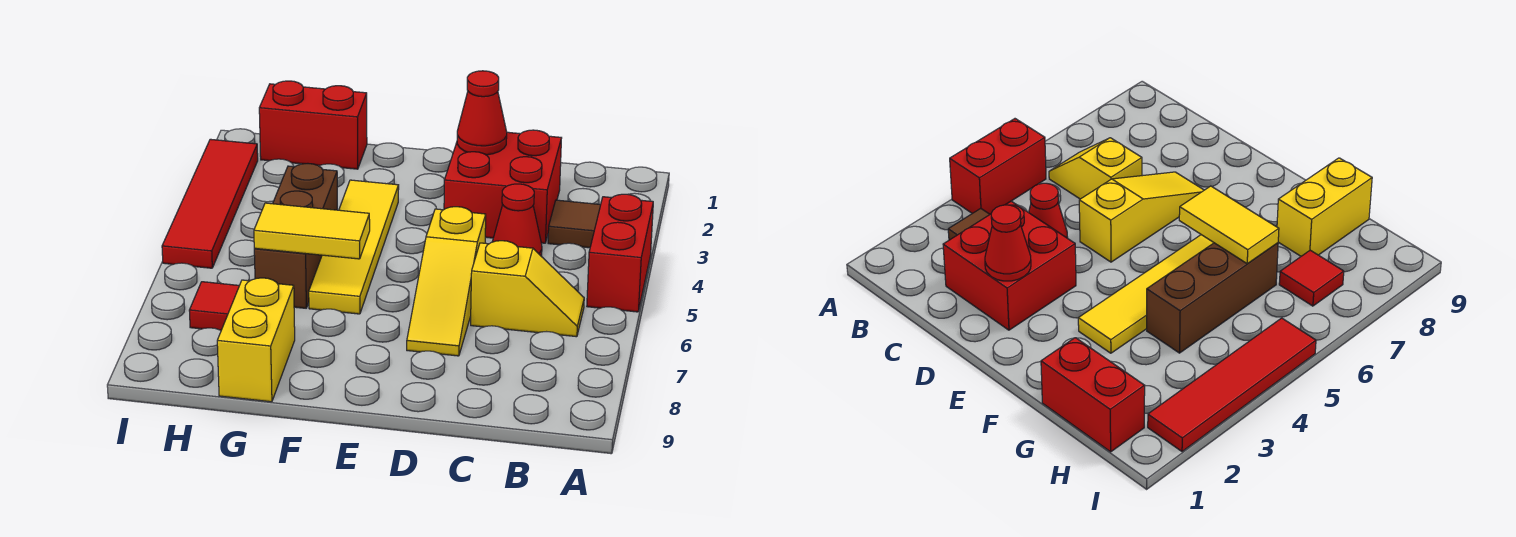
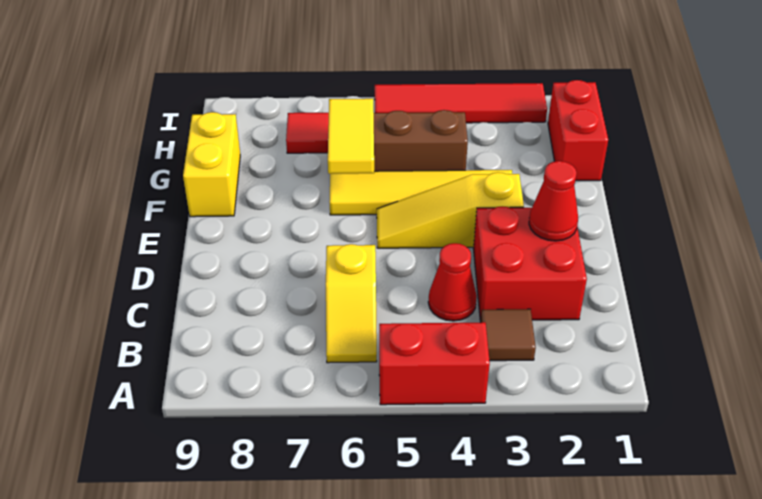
yellow slope D5:D7 level 1 top 5 -> yellow slope E3:E5 level 1 top 3
yellow brick G8:G9 level 1 -> yellow brick F9:G9 level 1

